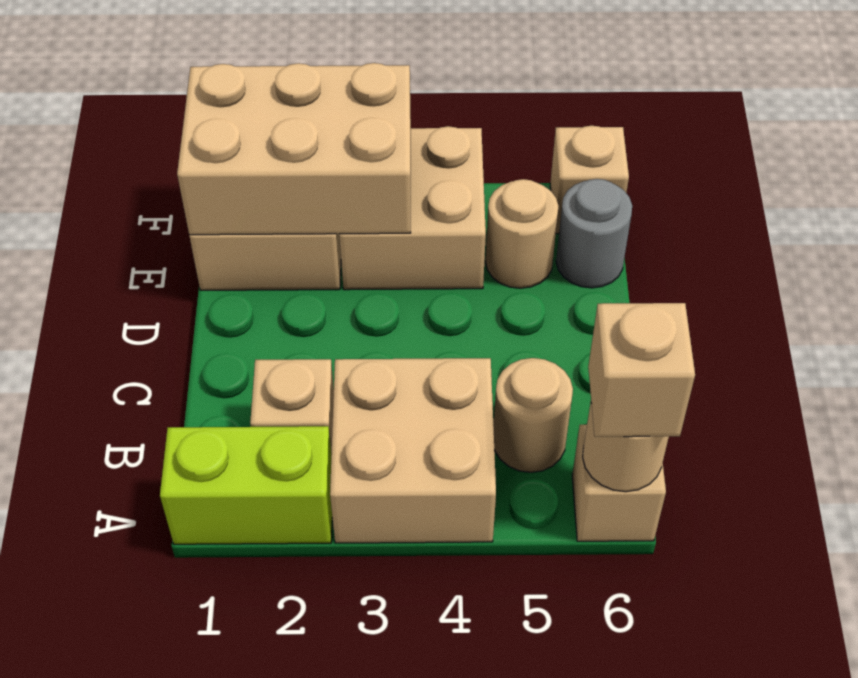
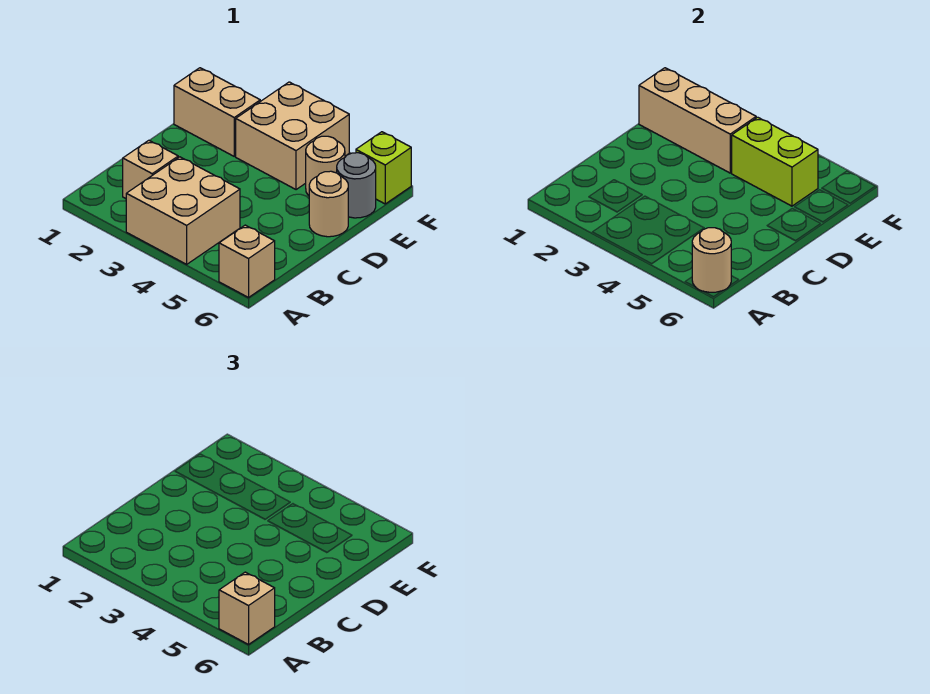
lime brick A1:A2 level 1 -> lime brick E4:E5 level 2
tan round brick B5 level 1 -> tan round brick D6 level 1
tan brick E1:F3 level 2 -> tan brick E1:E3 level 2
tan brick F6 level 1 -> lime brick F6 level 1

